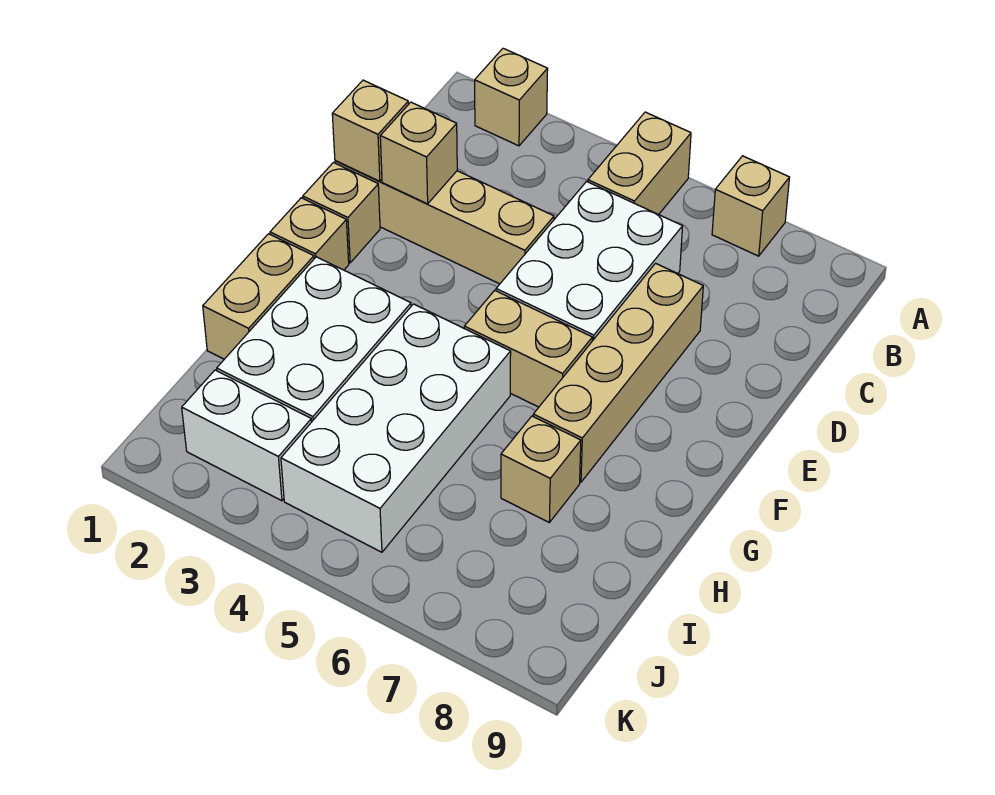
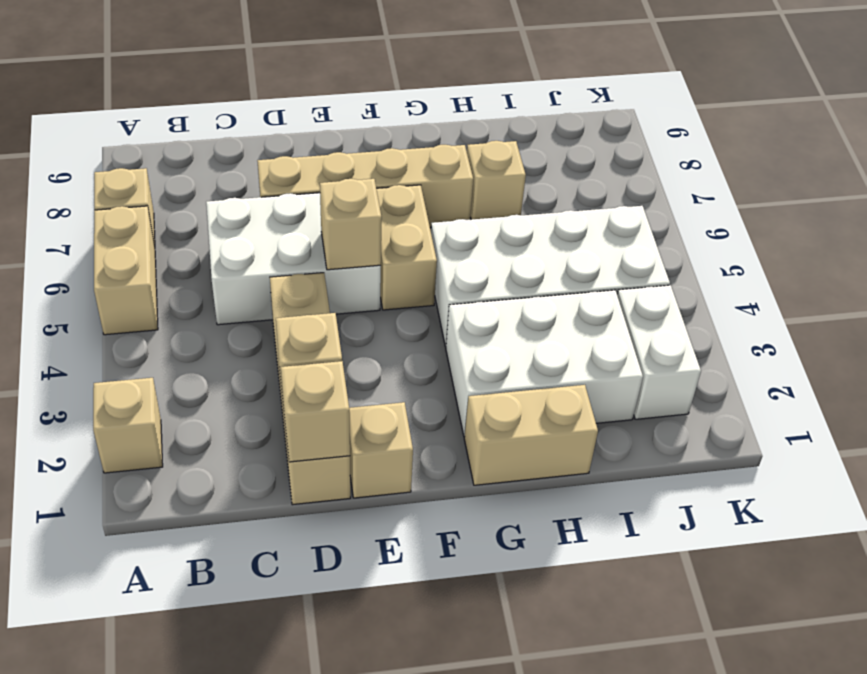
tan brick A5:B5 level 1 -> tan brick A5:A6 level 1
tan brick F1 level 1 -> tan brick E5 level 2

